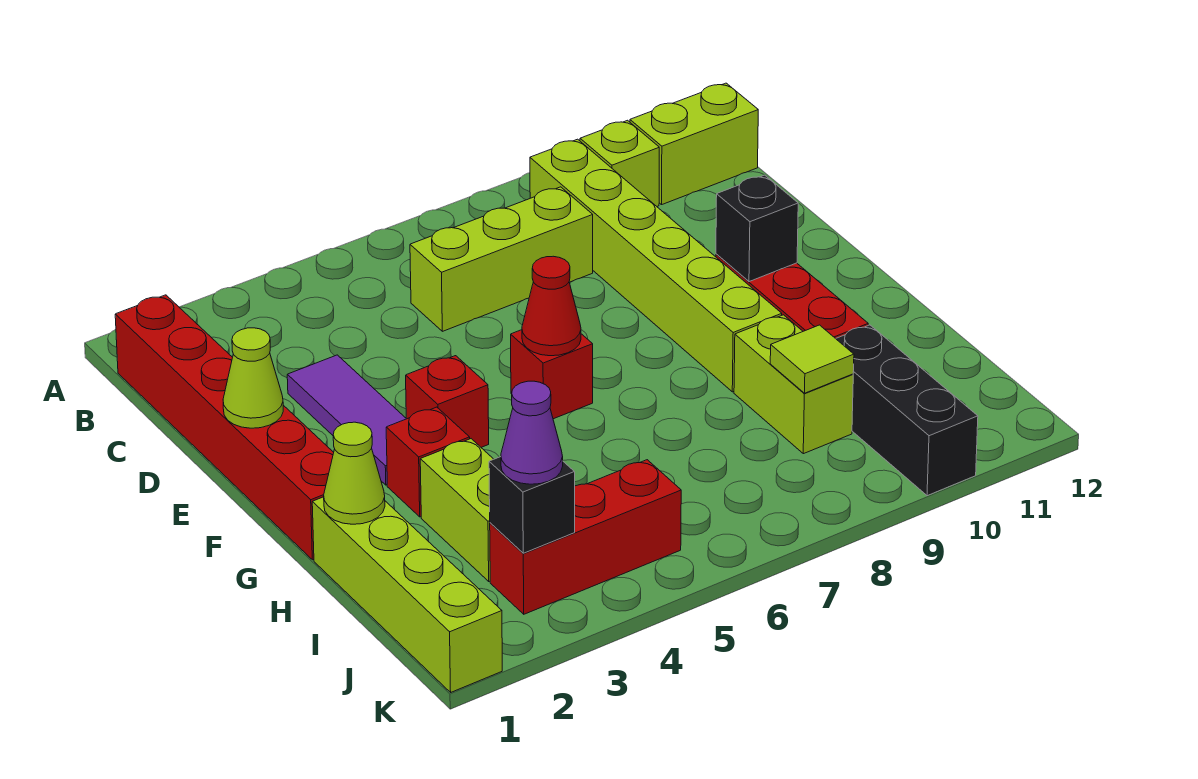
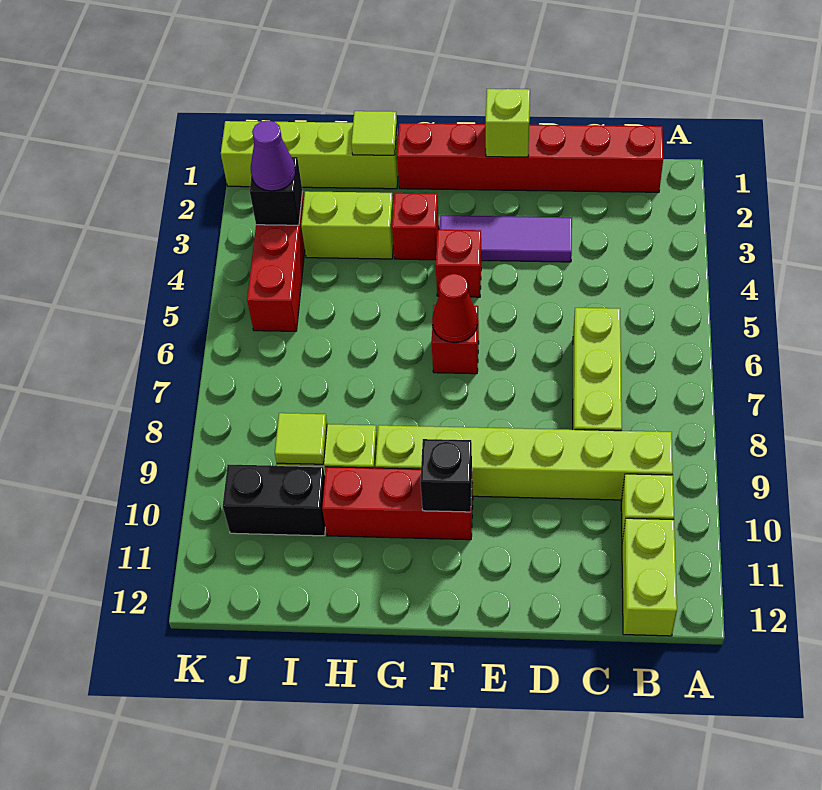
lime cone E1 level 2 -> lime brick E1 level 2
lime cone H1 level 2 -> lime tile H1 level 2
black brick I10:K10 level 1 -> black brick I10:J10 level 1

